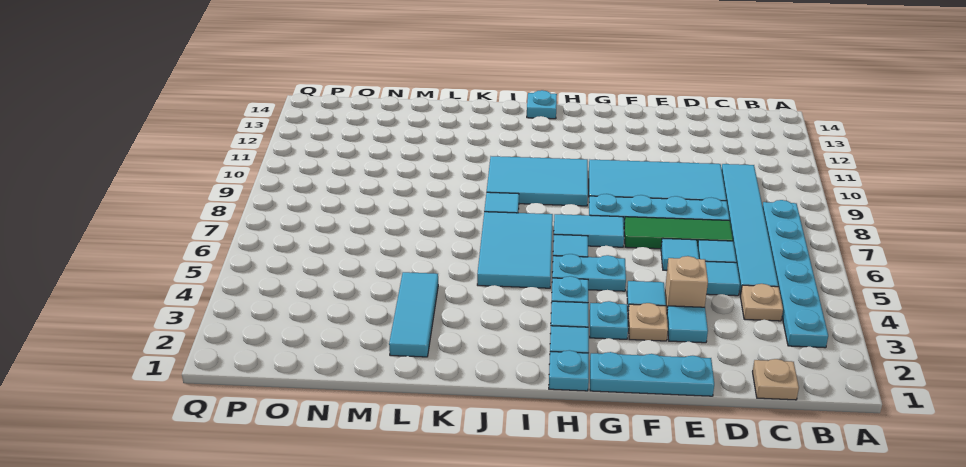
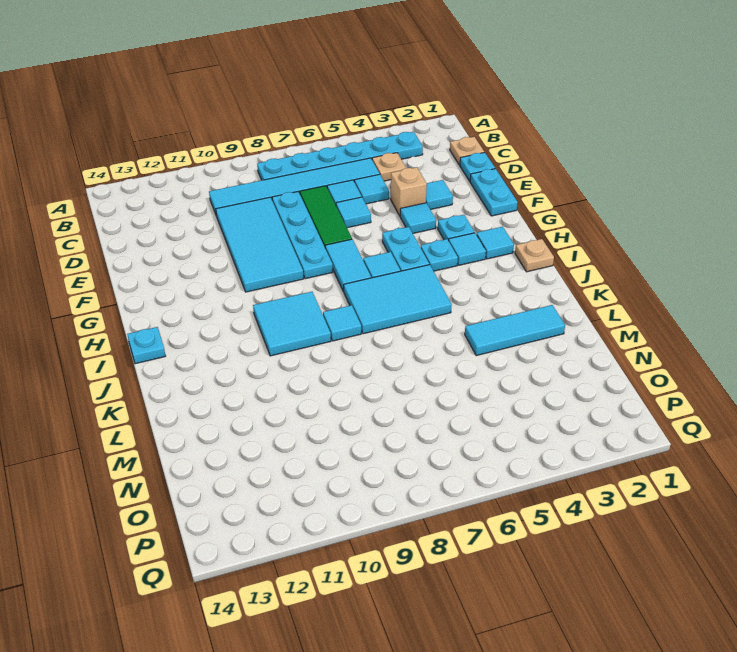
cyan plate E1:G1 level 1 -> cyan plate E1:F1 level 1
tan plate F3 level 1 -> tan plate I1 level 1
cyan plate H1 level 1 -> cyan plate D1 level 1
cyan tile H9:J10 level 1 -> cyan tile I9:J10 level 1

